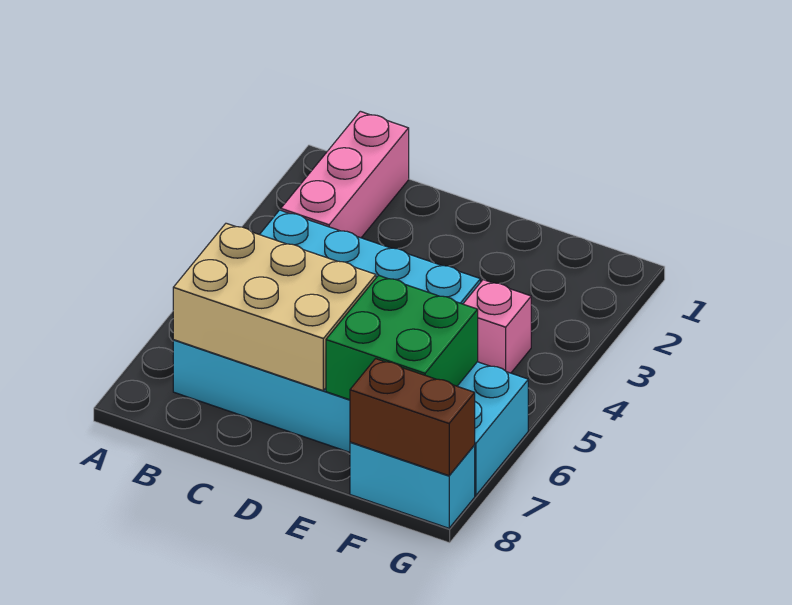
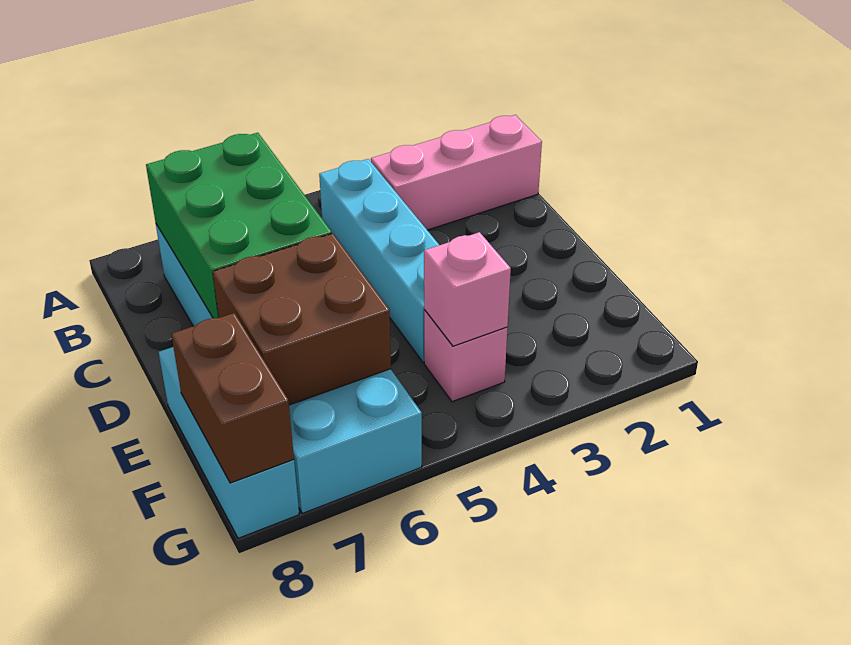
tan brick B6:D7 level 2 -> green brick B6:D7 level 2
green brick E6:F7 level 2 -> brown brick E6:F7 level 2
none -> pink brick F4 level 2
cyan brick F8:G8 level 1 -> cyan brick E8:G8 level 1

